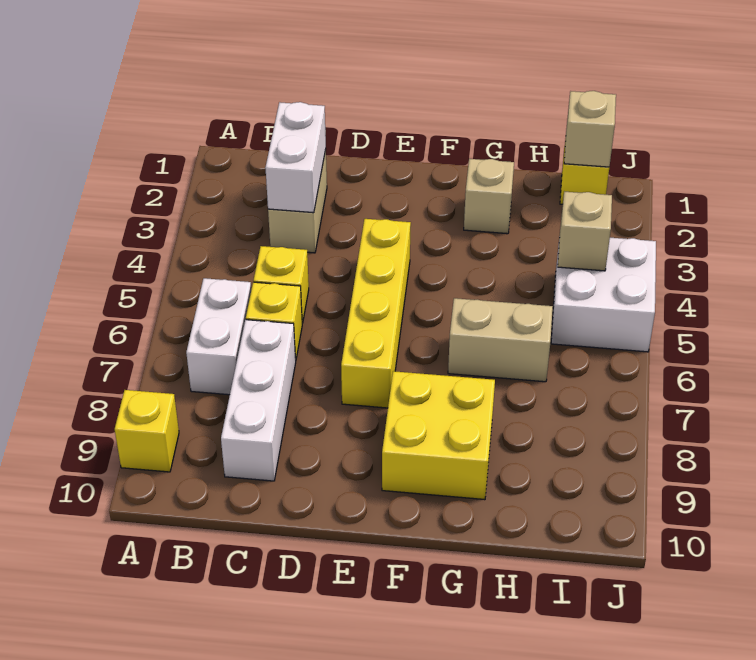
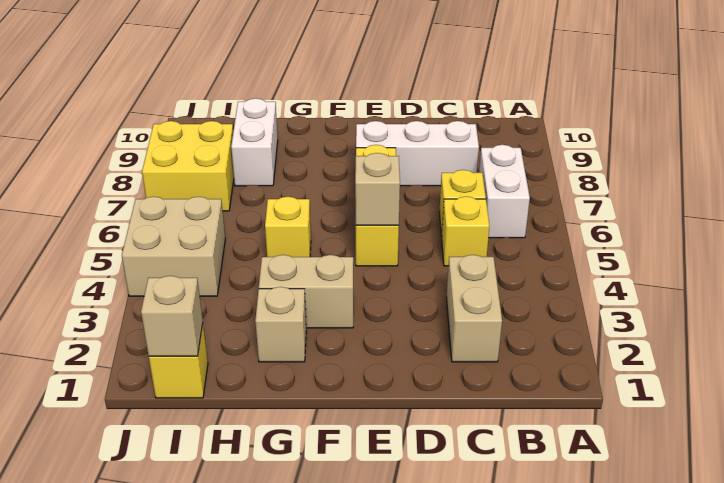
yellow brick A9 level 1 -> yellow brick G5 level 1
white brick C2:C3 level 2 -> white brick H8:H9 level 1
white brick C7:C9 level 1 -> white brick C8:E8 level 1
yellow brick E4:E7 level 1 -> yellow brick E5:E7 level 1
yellow brick F8:G9 level 1 -> yellow brick I7:J8 level 1
tan brick G6:H6 level 1 -> tan brick F3:G3 level 1
white brick I4:J5 level 1 -> tan brick I4:J5 level 1
tan brick I4 level 2 -> tan brick E5 level 2

